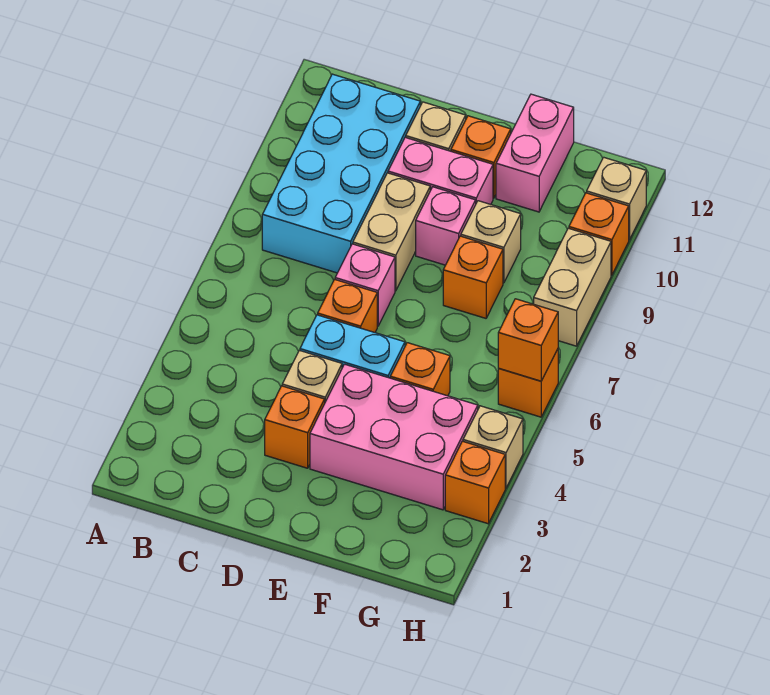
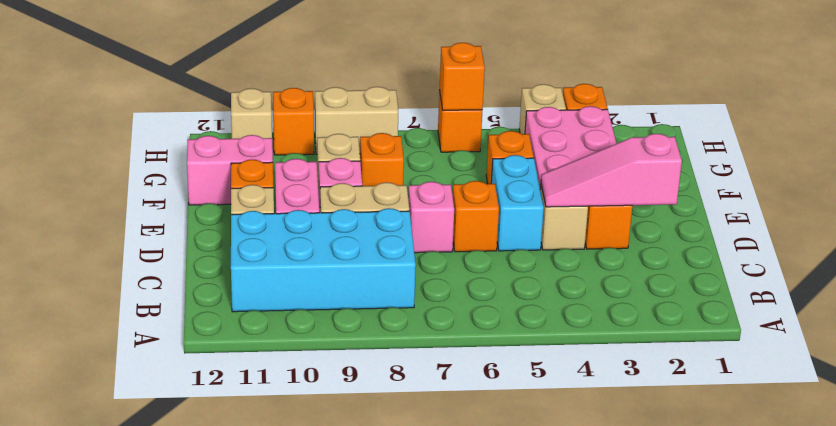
none -> pink slope D2:D4 level 2 top 2

